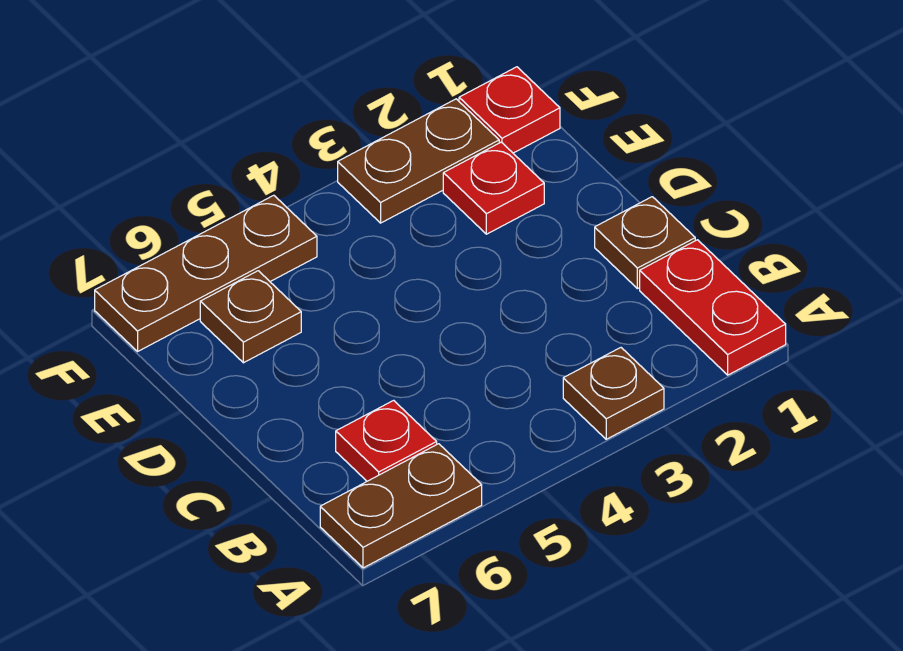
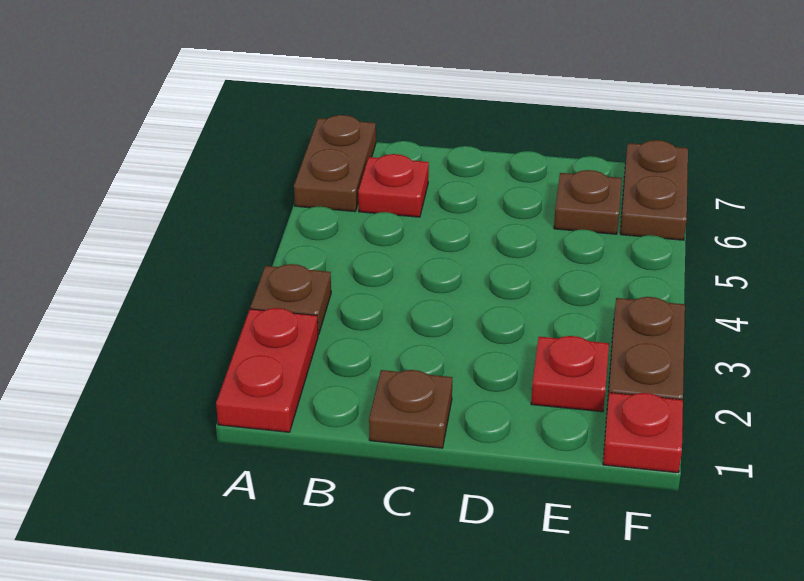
red plate A1:B1 level 1 -> red plate A1:A2 level 1
brown plate F5:F7 level 1 -> brown plate F6:F7 level 1

